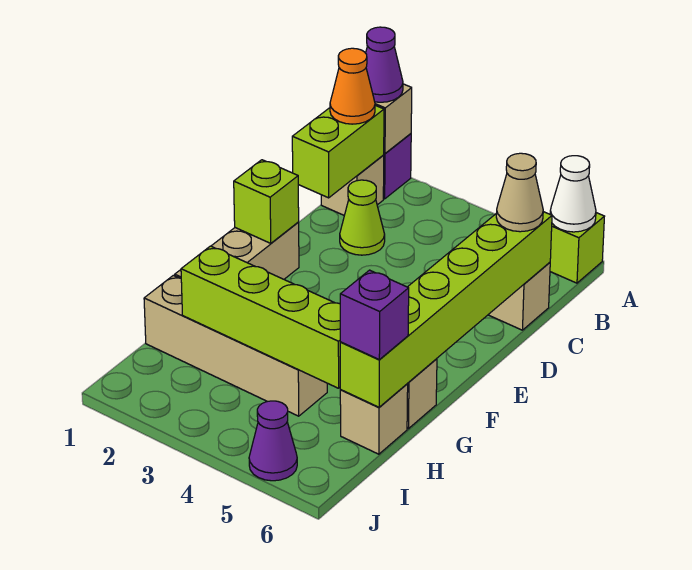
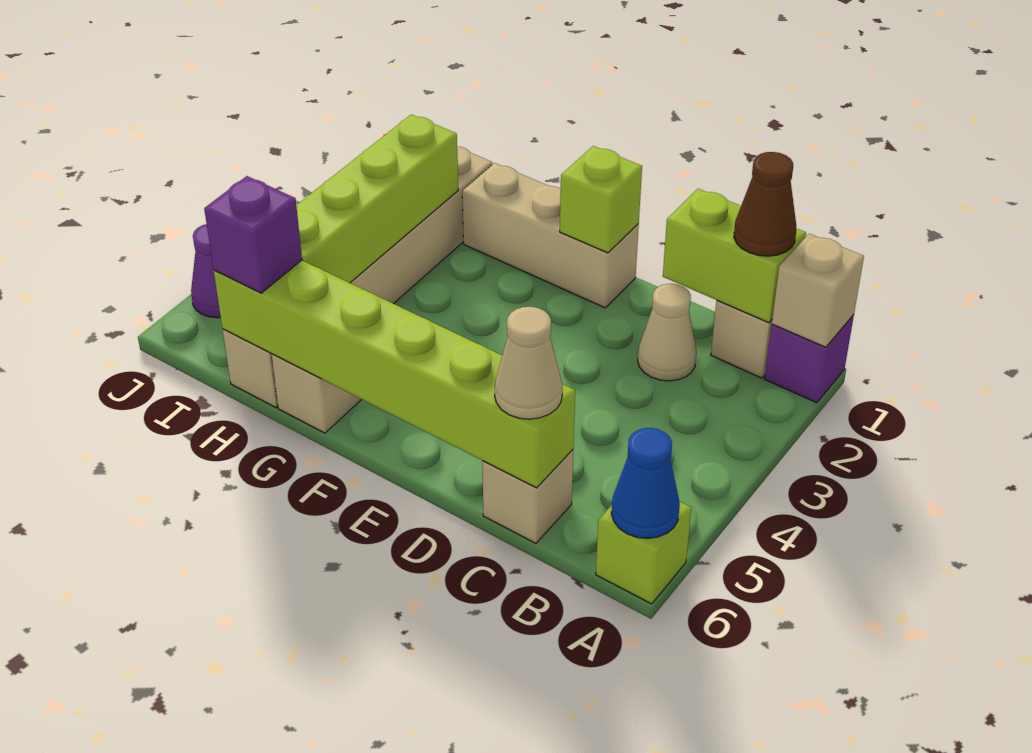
purple cone A1 level 3 -> none
white cone A6 level 2 -> blue cone A6 level 2
orange cone B1 level 3 -> brown cone B1 level 3
lime cone C2 level 1 -> tan cone C2 level 1

